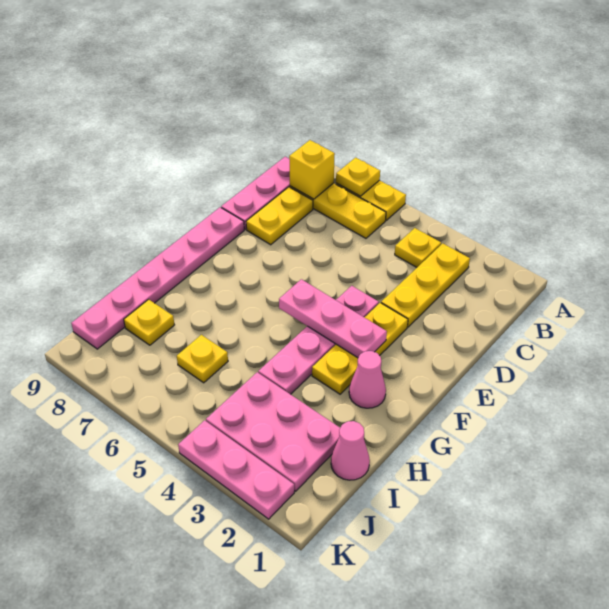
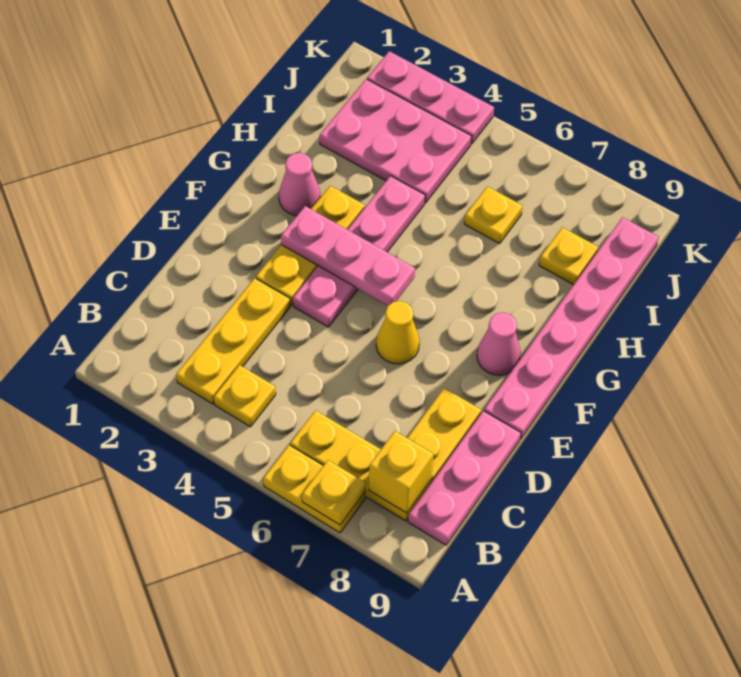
none -> yellow cone E6 level 1
pink cone I1 level 1 -> pink cone F8 level 1

